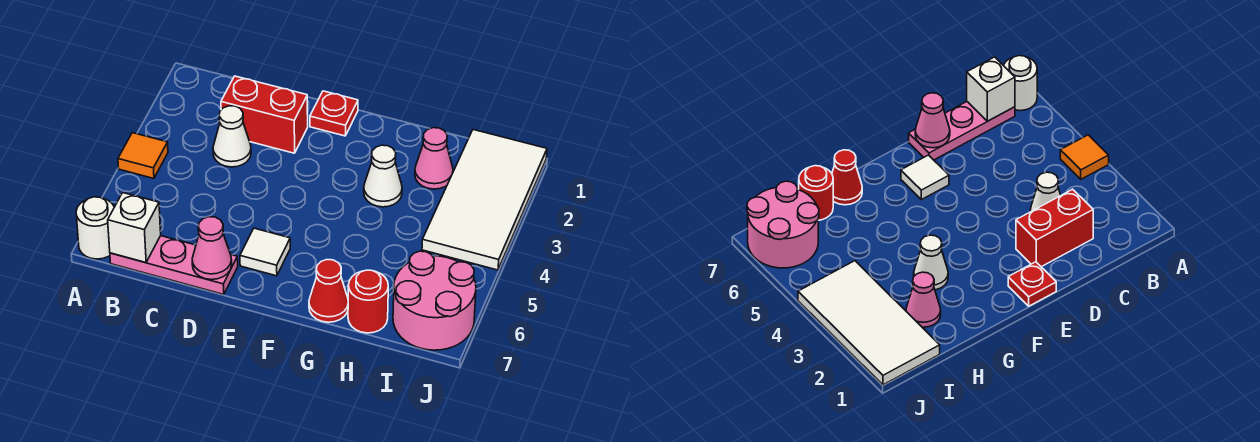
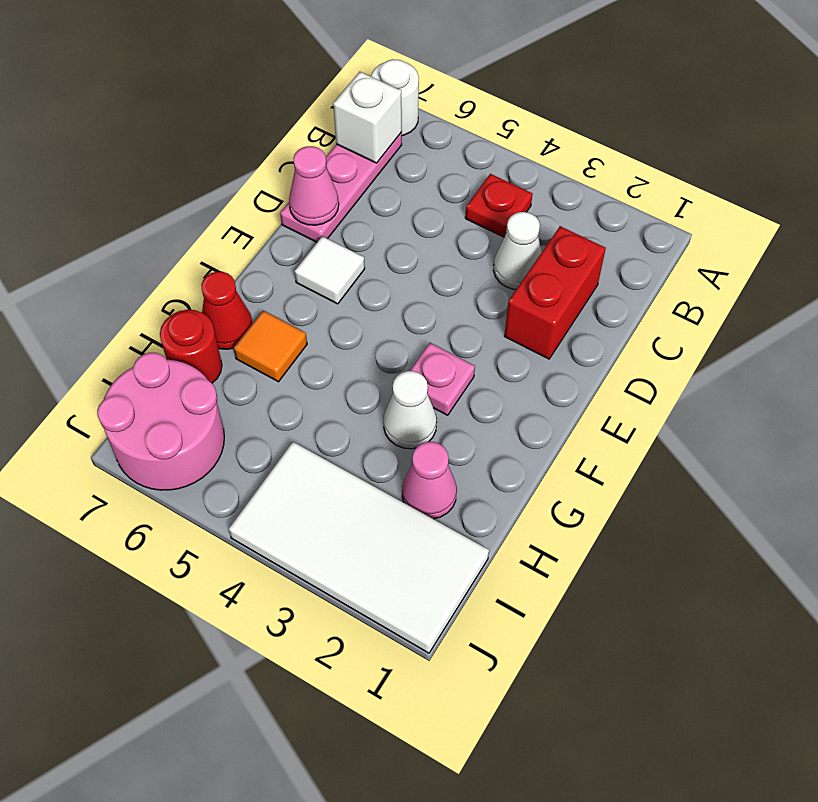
orange tile A4 level 1 -> orange tile G6 level 1
red plate E1 level 1 -> red plate B4 level 1
none -> pink plate F3 level 1

